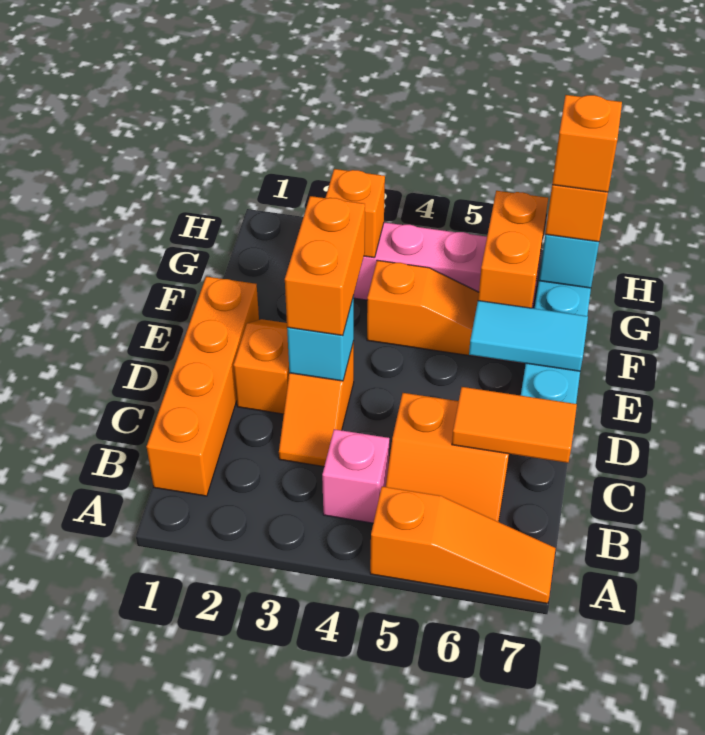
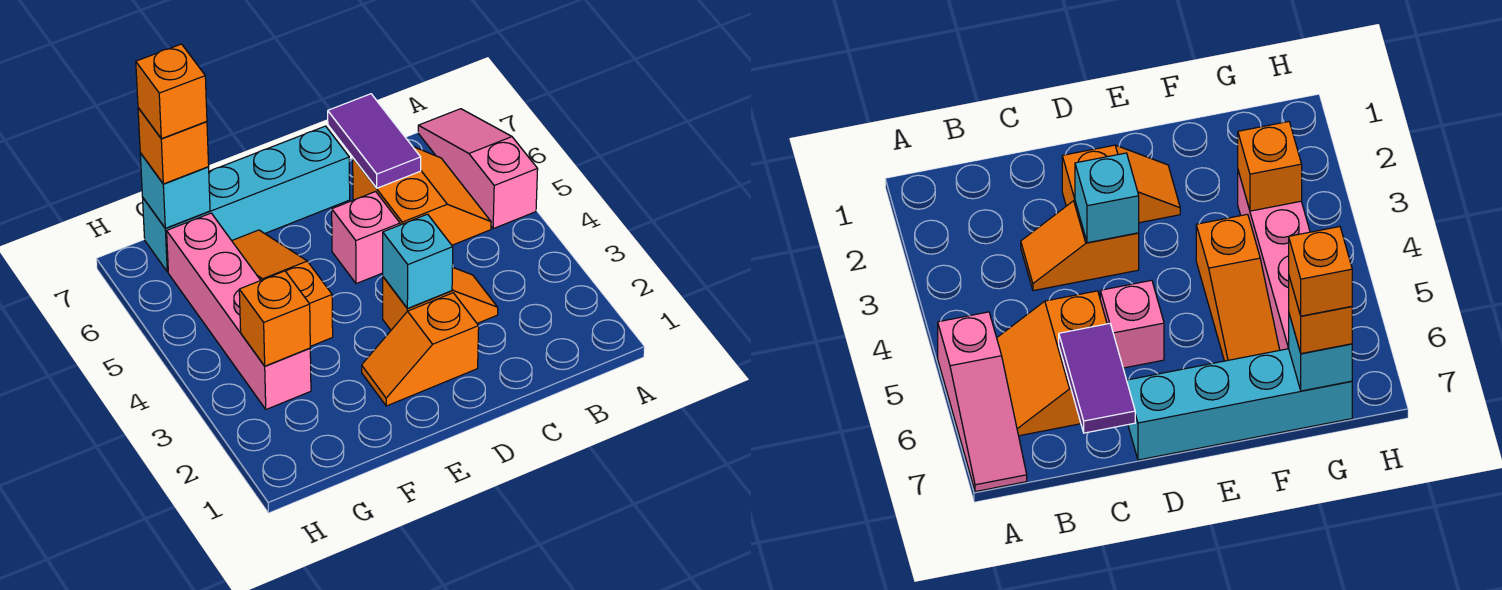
orange slope A5:A7 level 1 top 5 -> pink slope A5:A7 level 1 top 5
orange brick B1:E1 level 1 -> none
pink brick B4 level 1 -> pink brick D5 level 1
orange tile C6:C7 level 2 -> purple tile C6:C7 level 2
orange brick D3:E3 level 3 -> none
cyan tile E6:E7 level 2 -> none
orange brick F6:G6 level 2 -> none

